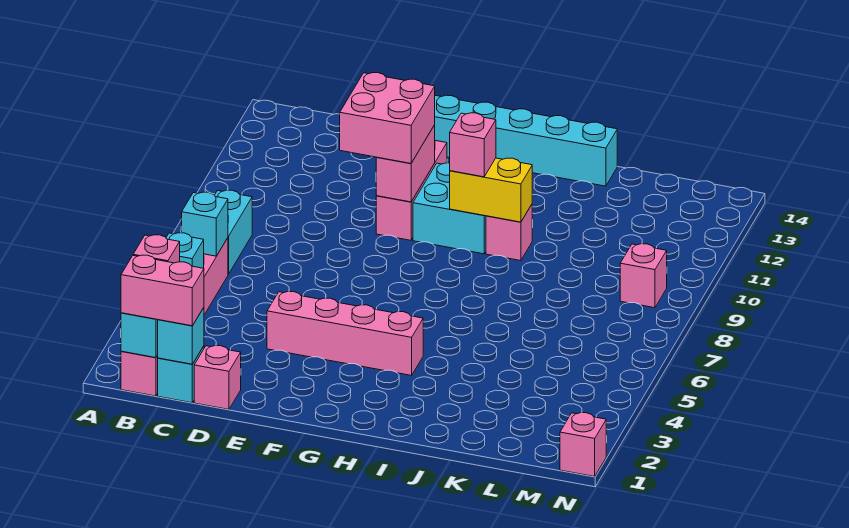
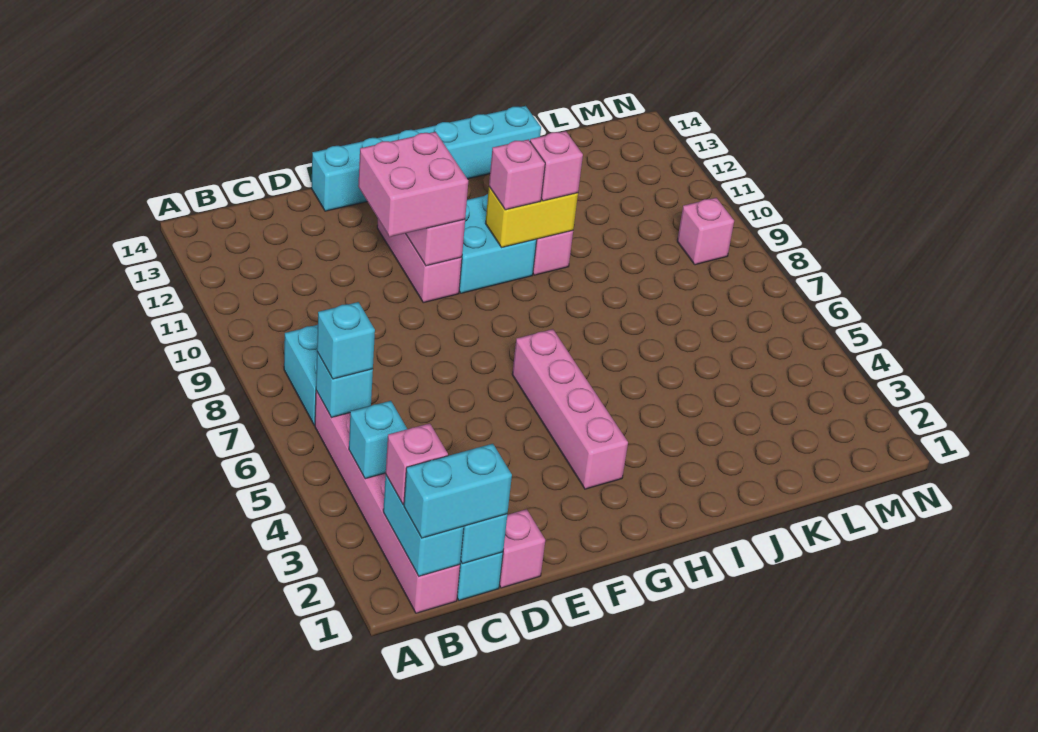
pink brick B1:C1 level 3 -> cyan brick B1:C1 level 3
none -> cyan brick B6 level 3
pink brick E4:H4 level 1 -> pink brick G3:G6 level 1
pink brick N1 level 1 -> pink brick I10 level 3

